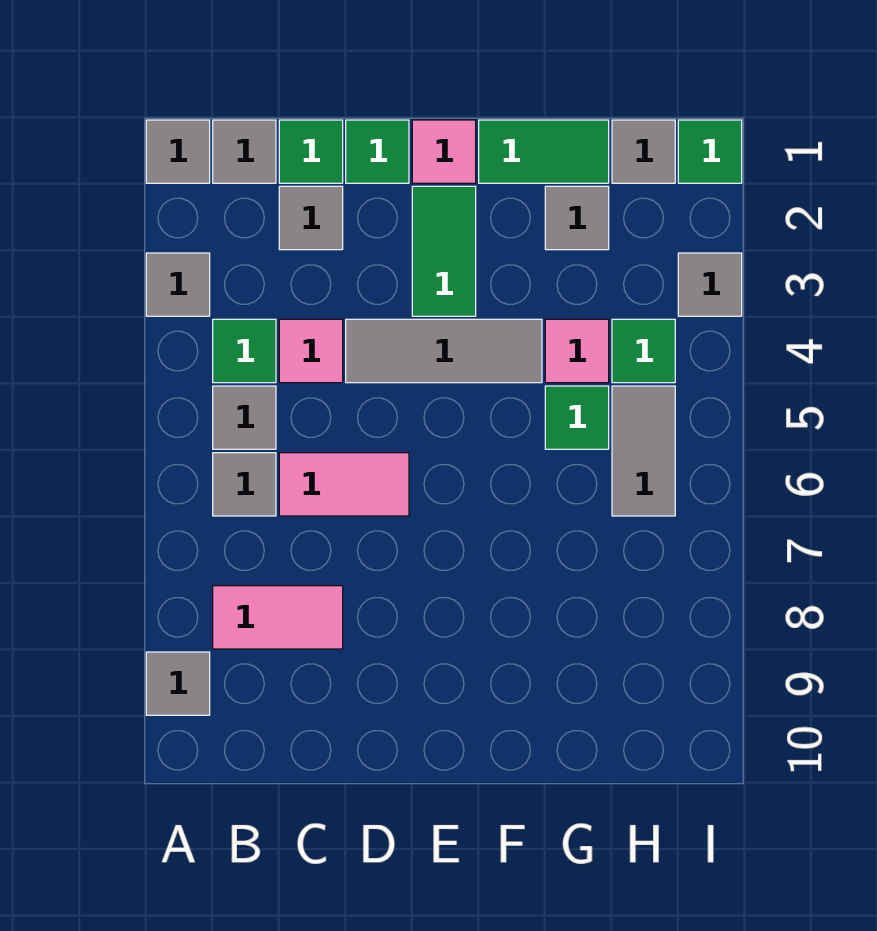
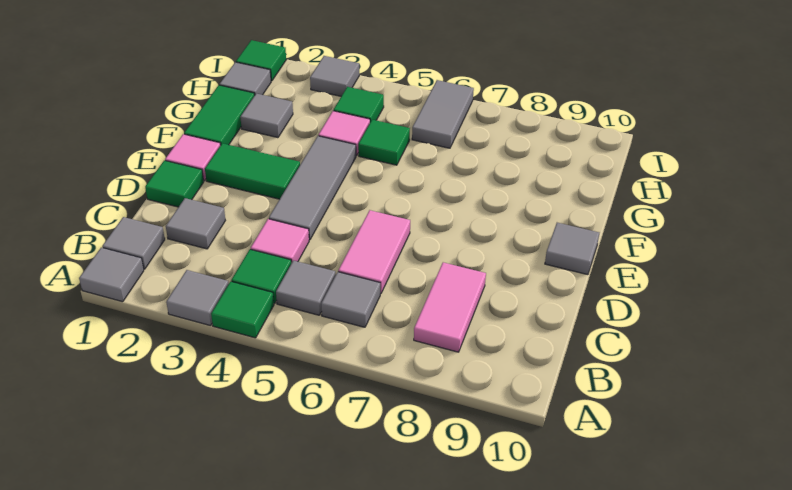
grey tile A9 level 1 -> grey tile E10 level 1
green tile C1 level 1 -> green tile A4 level 1
grey tile H5:H6 level 1 -> grey tile H6:I6 level 1

